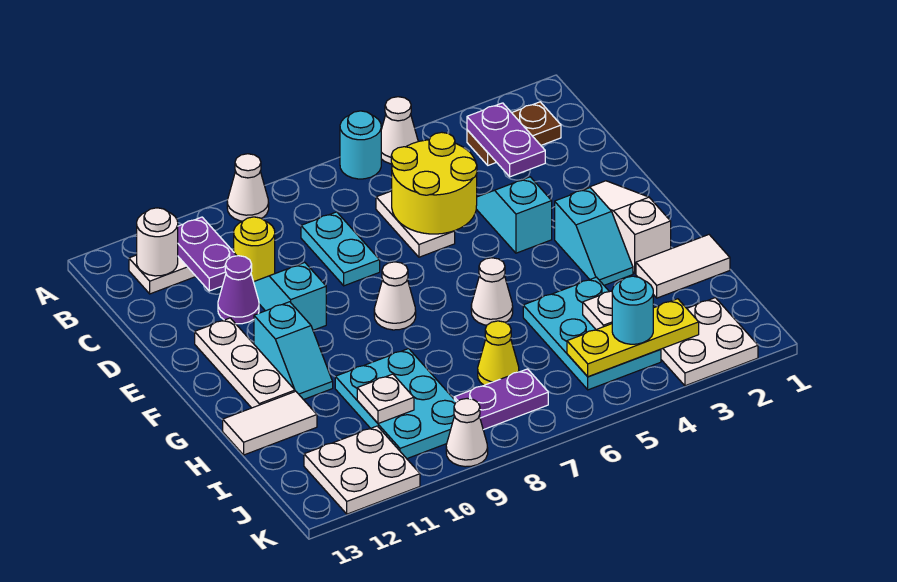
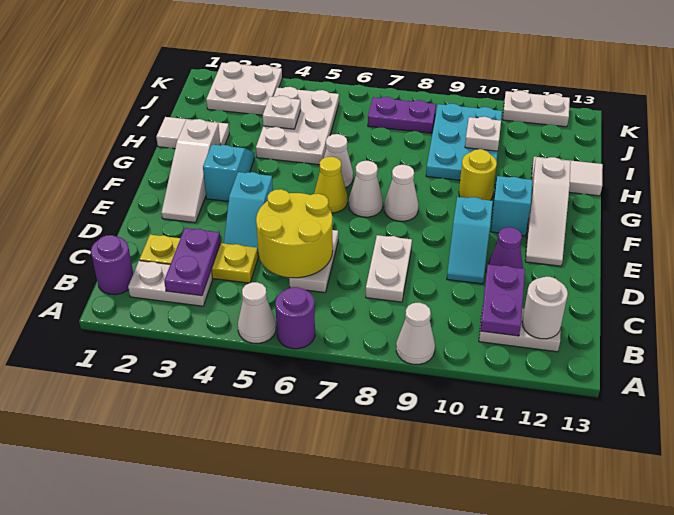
cyan round brick A6 level 1 -> purple round brick A6 level 1
none -> purple round brick B1 level 1
brown plate B2:B3 level 1 -> white plate B2:B3 level 1
cyan plate C8:D8 level 1 -> white plate C8:D8 level 1
yellow round brick C10 level 1 -> yellow round brick G10 level 1
white plate E12:G12 level 1 -> white slope E12:G12 level 1 top G
cyan plate H4:J5 level 1 -> white plate H4:J5 level 1
yellow cone I7 level 1 -> yellow cone F6 level 1
yellow plate J3:J5 level 2 -> yellow plate C2:C4 level 1
cyan round brick J4 level 3 -> none
white plate J11:K12 level 1 -> white plate K11:K12 level 1
white cone K9 level 1 -> white cone F7 level 1

